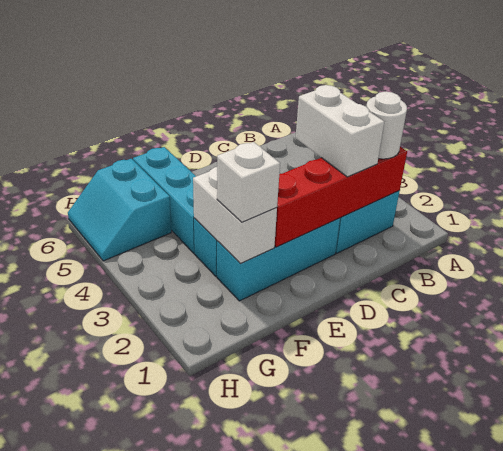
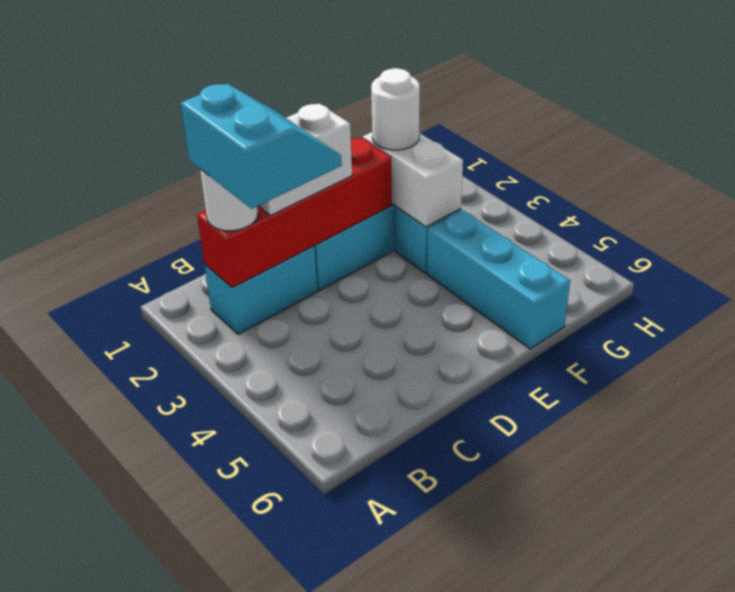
white brick C2:C3 level 3 -> white brick C2:D2 level 3
white brick F2 level 3 -> white round brick F2 level 3
cyan slope G5:H6 level 1 top G -> cyan slope B2:C3 level 4 top B

